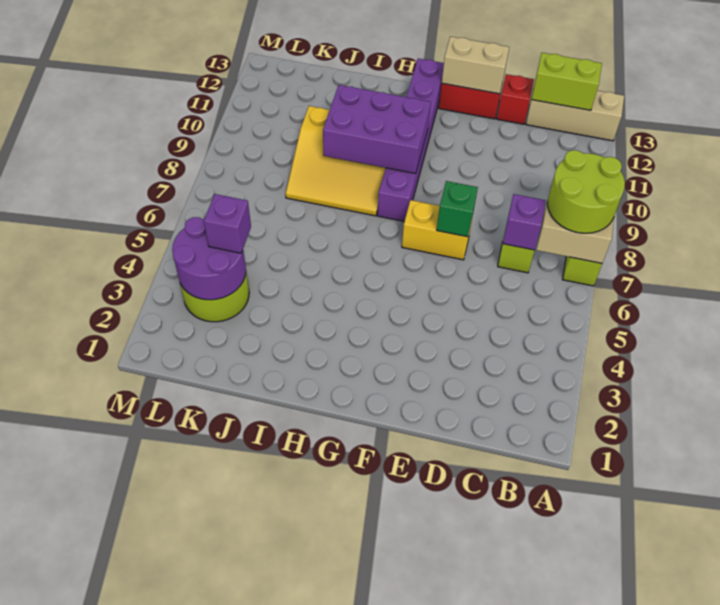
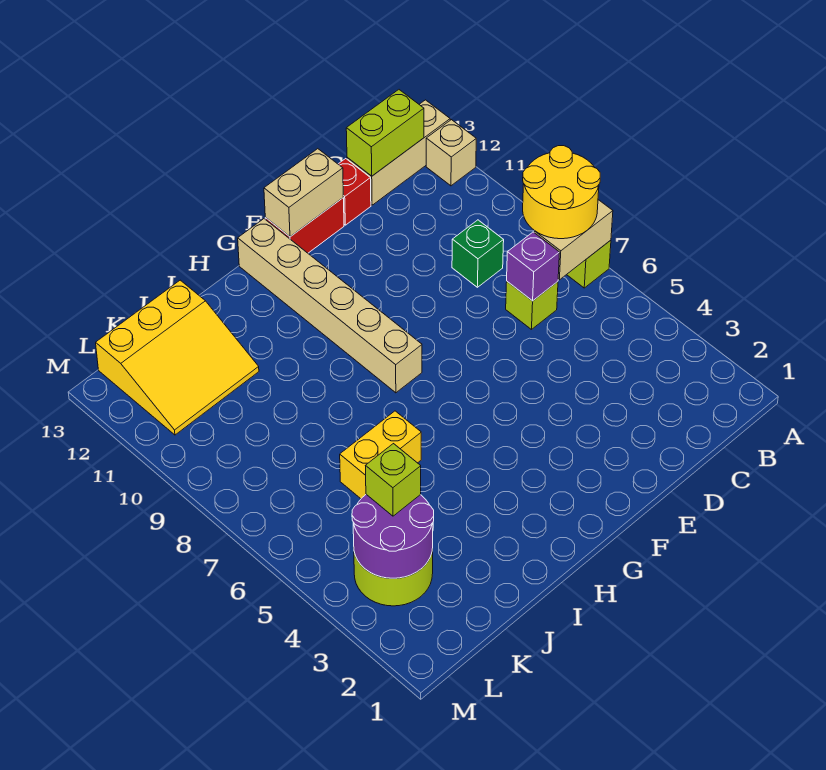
lime round brick A7:B8 level 3 -> yellow round brick A7:B8 level 3
none -> tan brick A12 level 1
yellow brick E7:F7 level 1 -> yellow brick I6:J6 level 1
green brick E7 level 2 -> green brick C9 level 1
purple brick G8:G13 level 1 -> tan brick G8:G13 level 1
purple brick G9:I10 level 2 -> none
yellow slope H8:J10 level 1 top 10 -> yellow slope J11:L13 level 1 top 13
purple brick K4 level 3 -> lime brick K4 level 3

